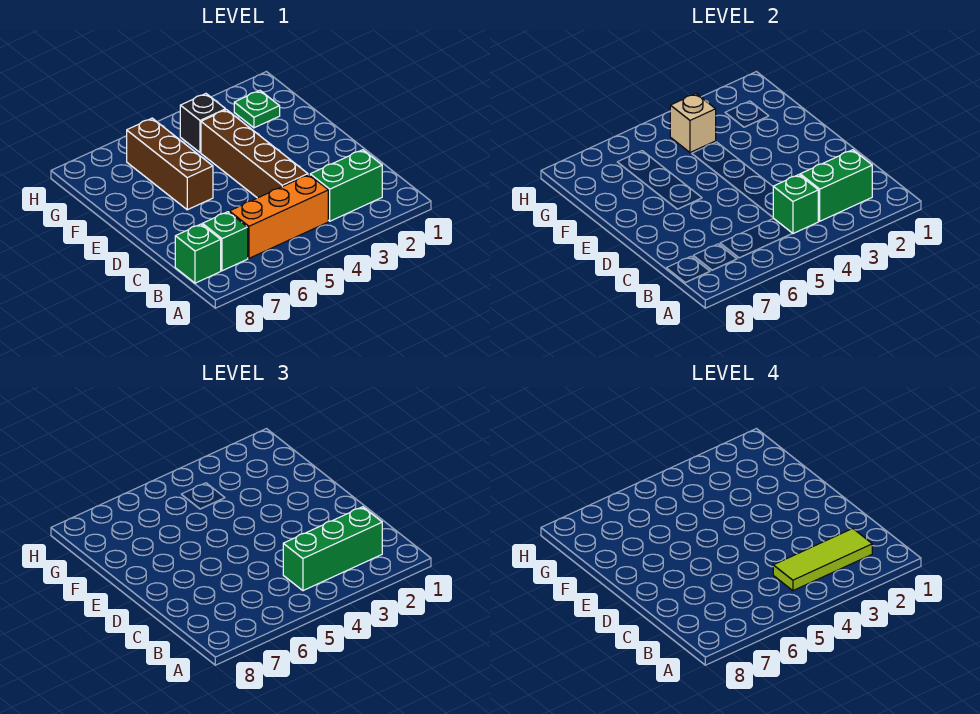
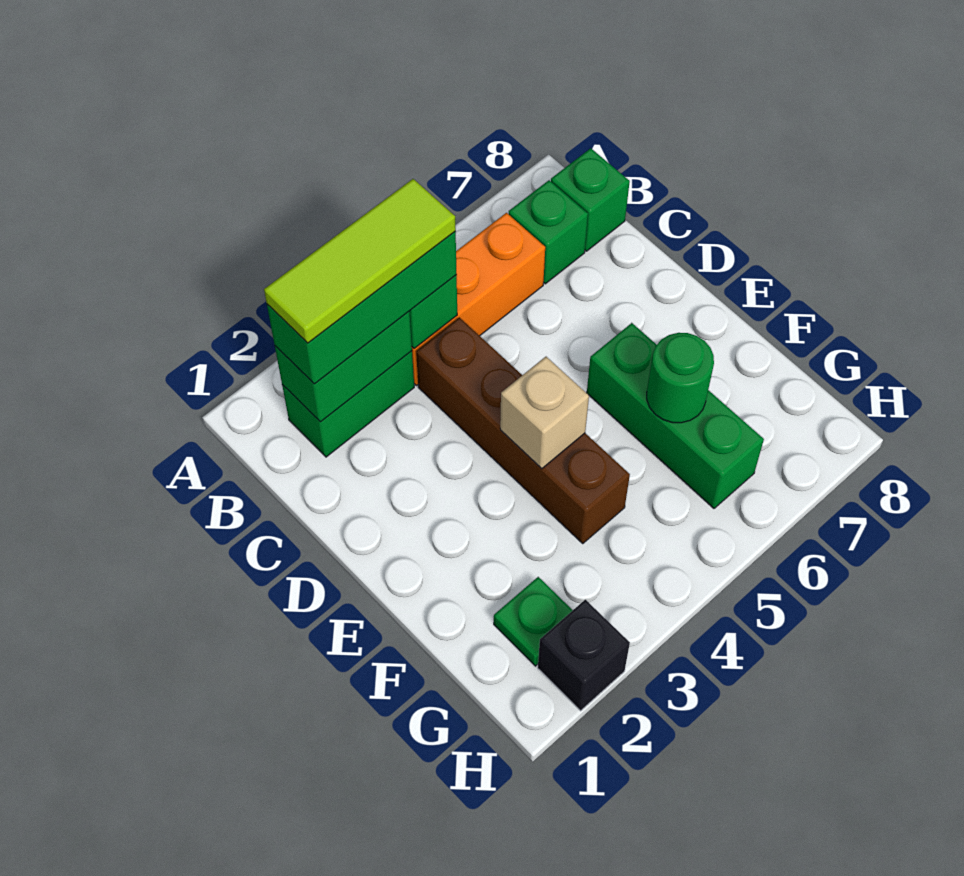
brown brick E6:G6 level 1 -> green brick E6:G6 level 1
none -> green round brick F6 level 2
black brick G4 level 1 -> black brick H2 level 1
tan brick G4 level 2 -> tan brick E4 level 2

